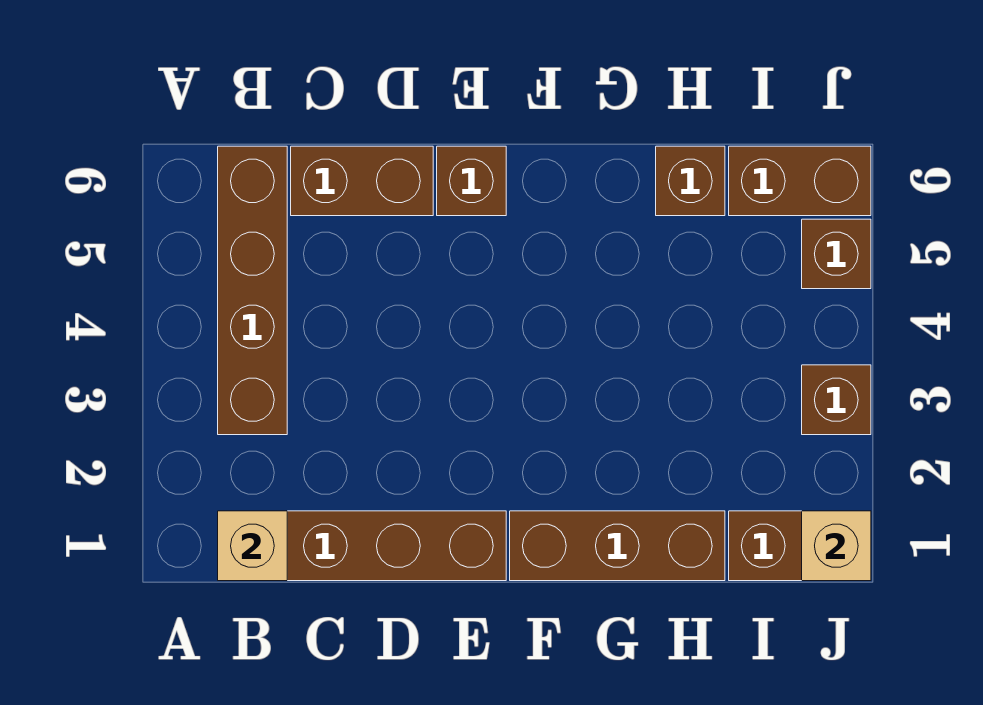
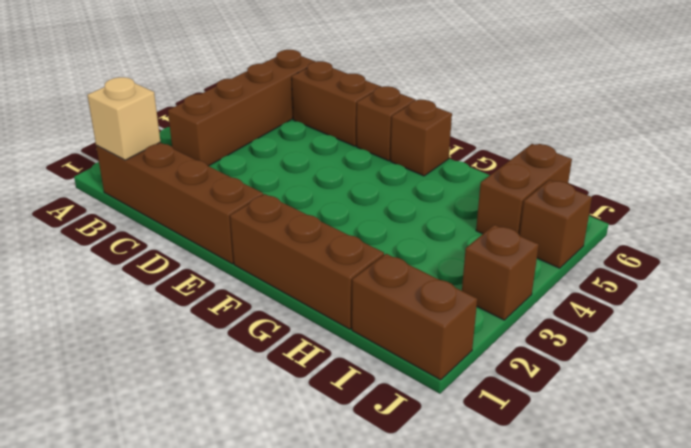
brown brick H6 level 1 -> brown brick F6 level 1
brown brick I6:J6 level 1 -> brown brick I5:I6 level 1
tan brick J1 level 2 -> none

